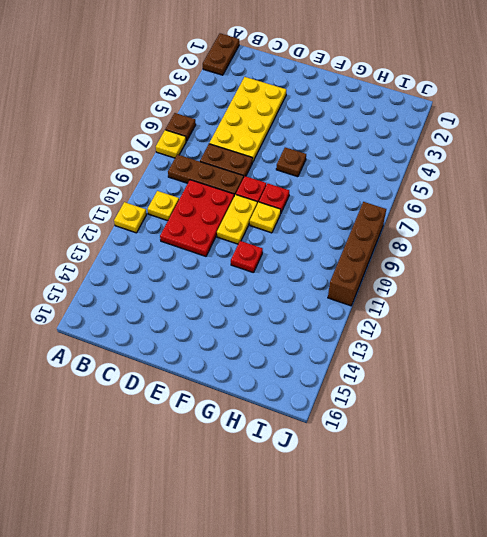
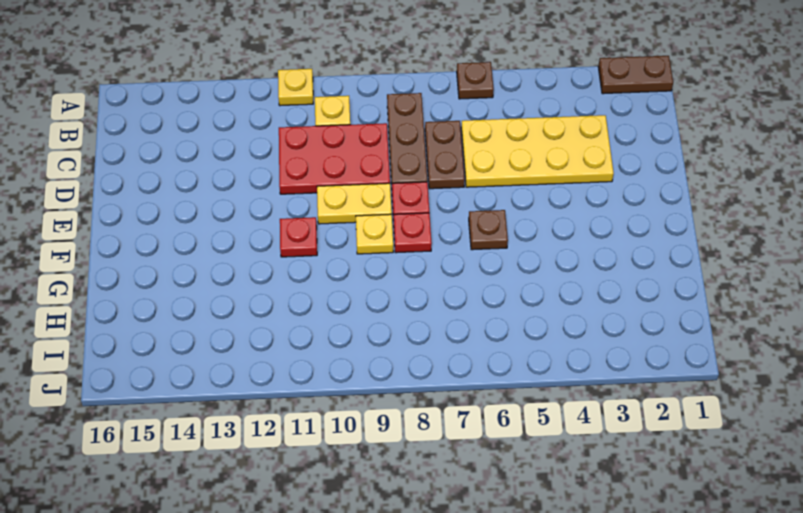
yellow plate A7 level 1 -> none
brown brick J8:J11 level 1 -> none

